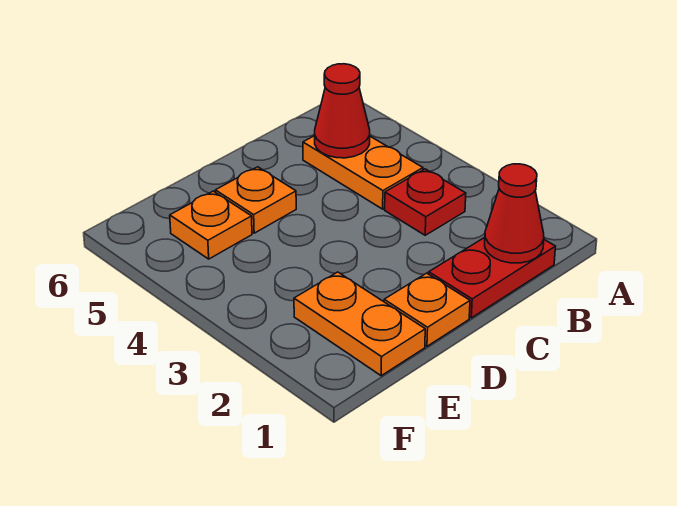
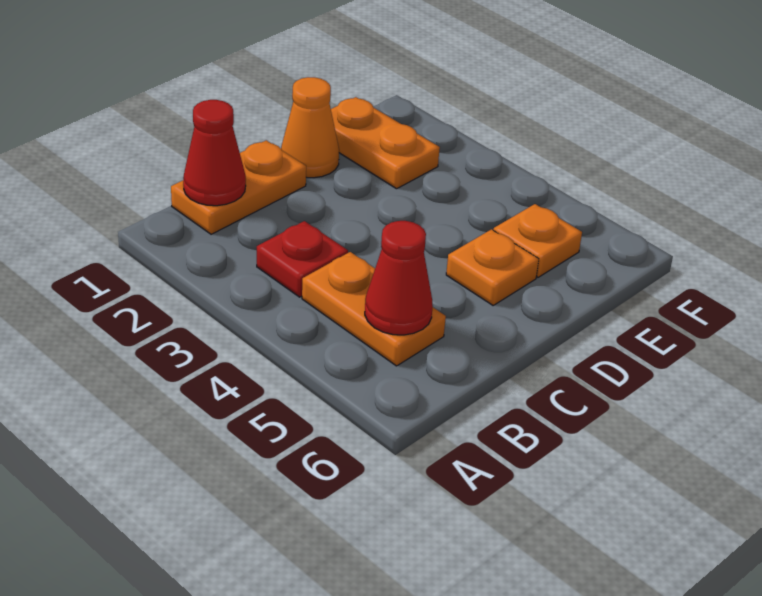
red plate B1:C1 level 1 -> orange plate B1:C1 level 1
orange plate D1 level 1 -> orange cone D1 level 1

